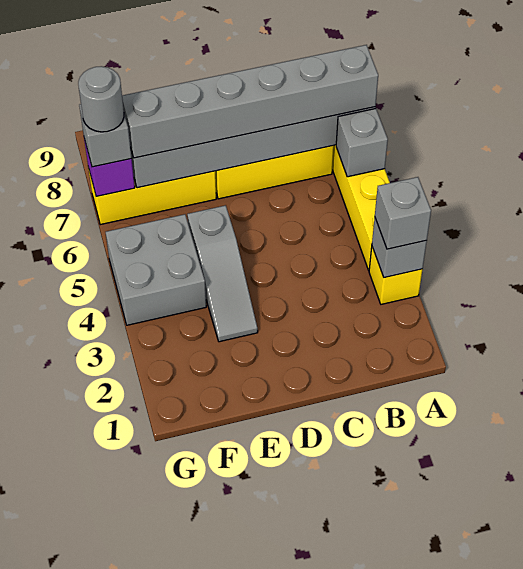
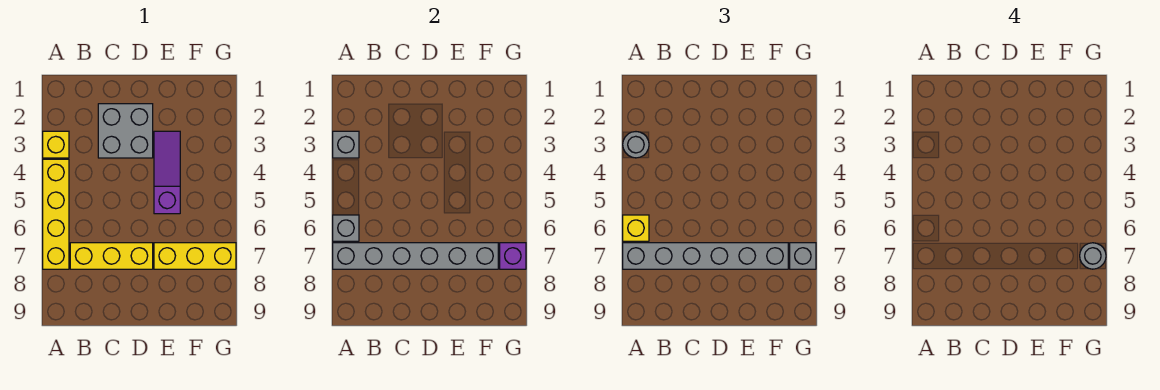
grey brick A3 level 3 -> grey round brick A3 level 3
none -> yellow brick A6 level 3
grey slope E3:E5 level 1 top 5 -> purple slope E3:E5 level 1 top 5
grey brick F4:G5 level 1 -> grey brick C2:D3 level 1

